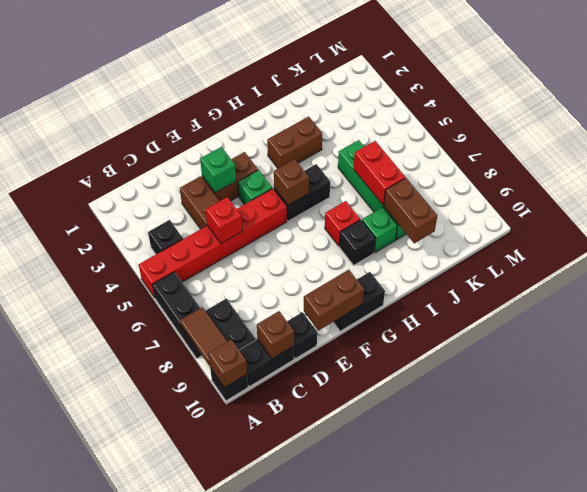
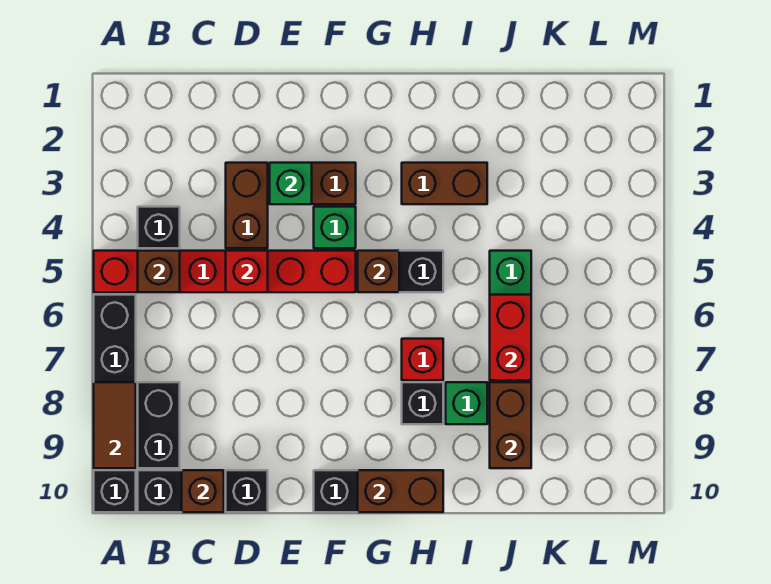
brown brick A10 level 2 -> brown brick B5 level 2
brown brick E10:F10 level 2 -> brown brick G10:H10 level 2

